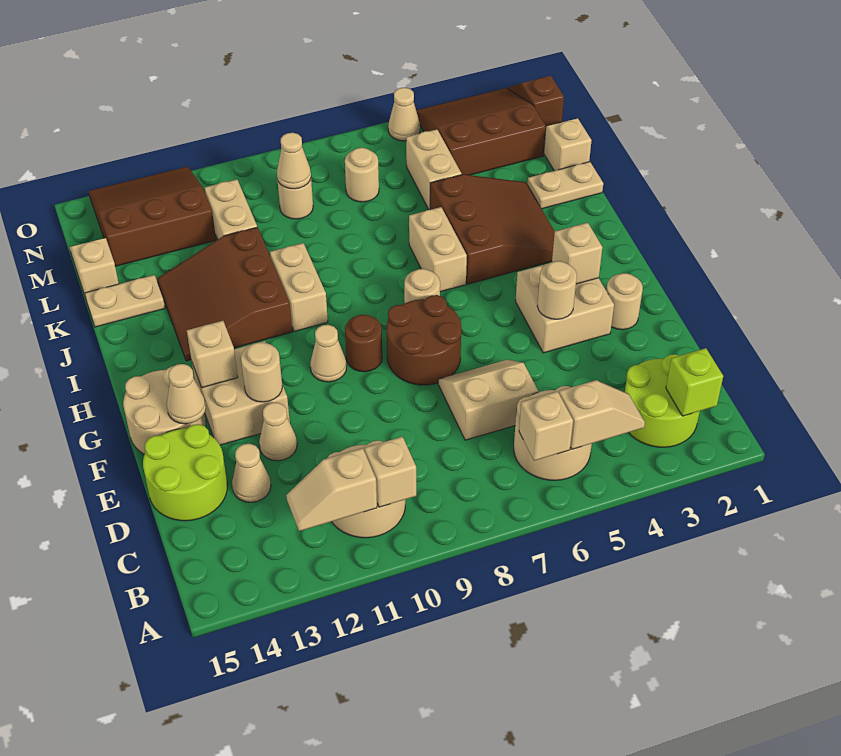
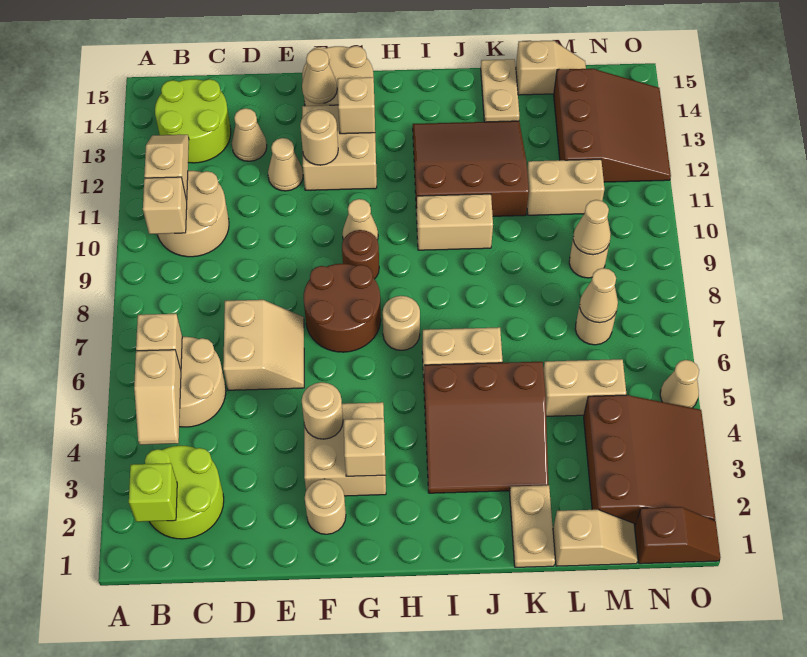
lime round brick D14:E15 level 1 -> lime round brick B13:C14 level 1
none -> tan cone M7 level 2

